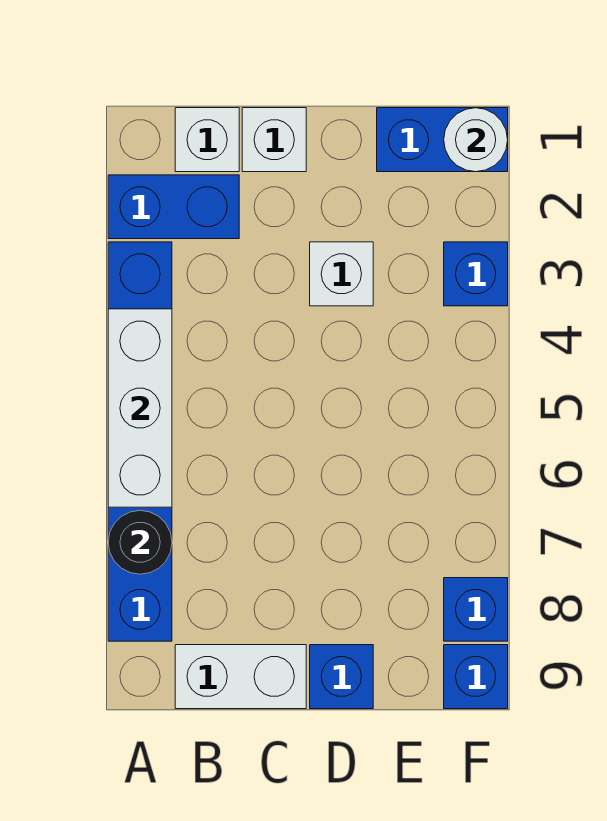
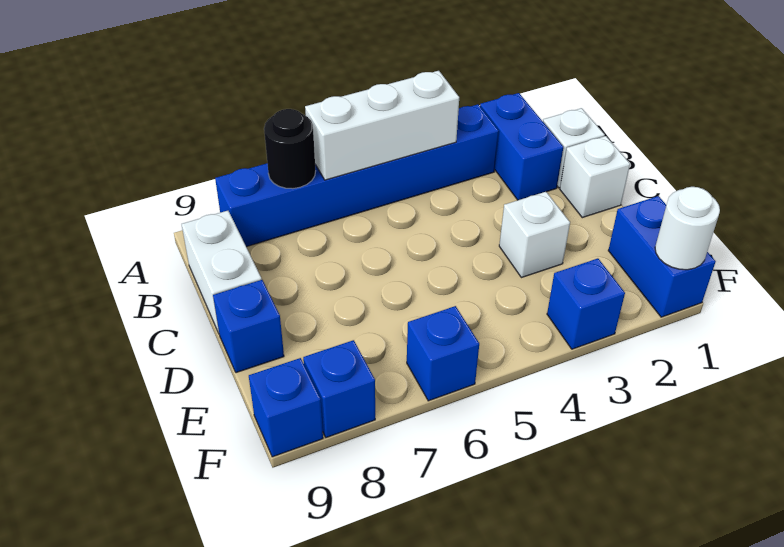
none -> blue brick F6 level 1

